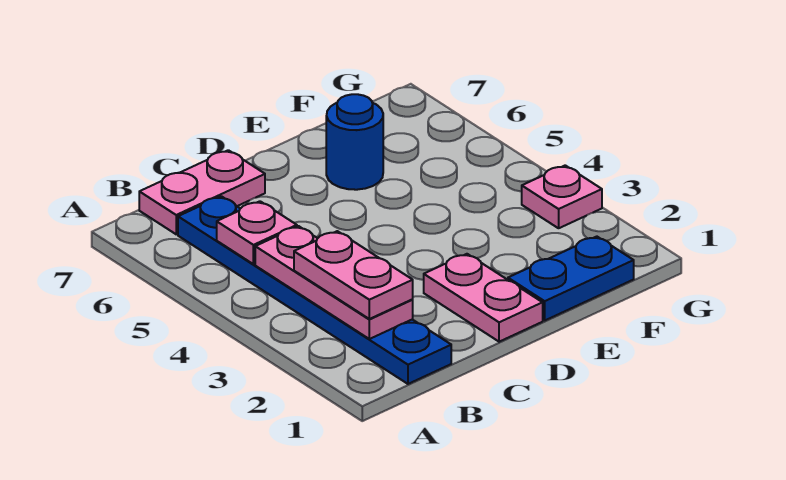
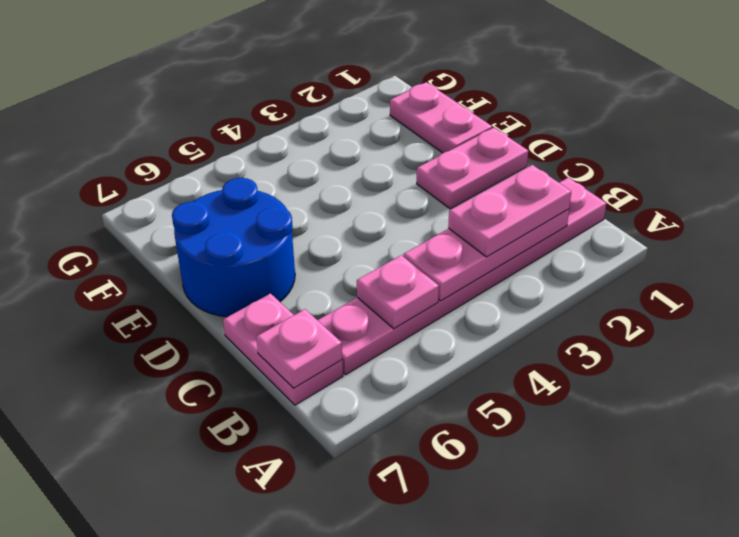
blue plate B1:B6 level 1 -> pink plate B1:B6 level 1
blue plate E1:F1 level 1 -> pink plate E1:F1 level 1
blue round brick E6 level 1 -> blue round brick D6:E7 level 1
pink plate G3 level 1 -> pink plate B7 level 2

